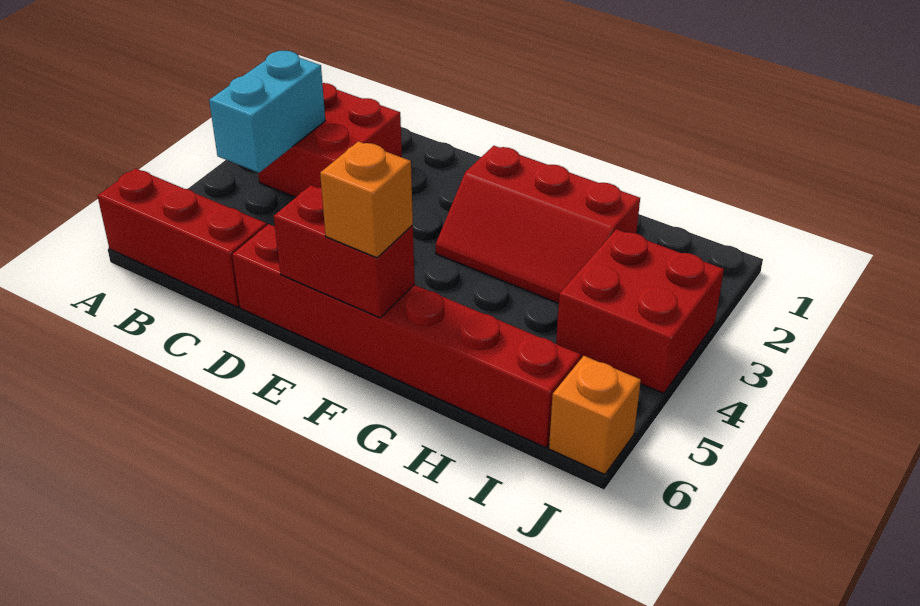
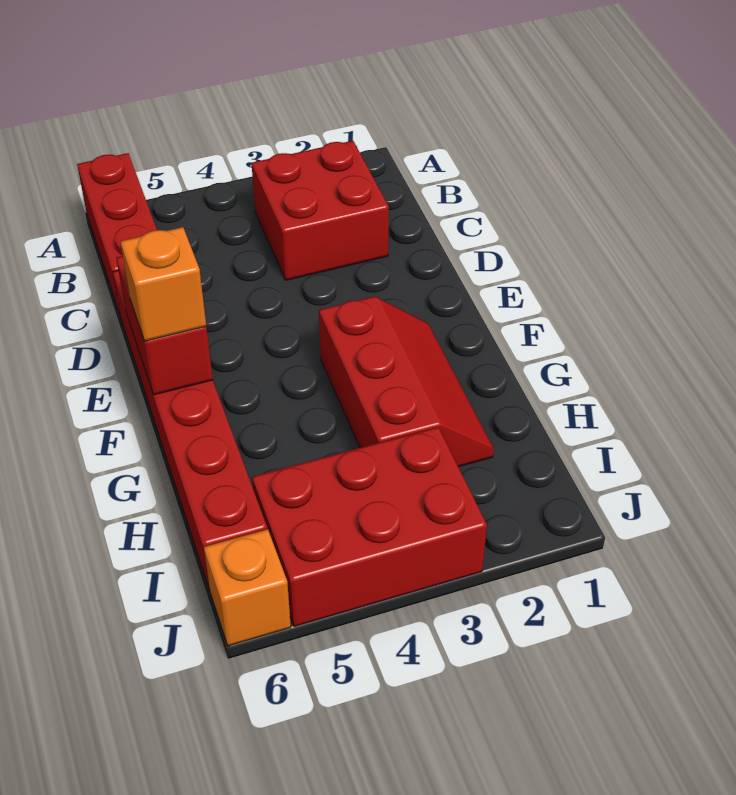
cyan brick B3:B4 level 2 -> none
red slope F2:H3 level 1 top 2 -> red slope F2:H3 level 1 top 3
red brick I3:J4 level 1 -> red brick I3:J5 level 1

